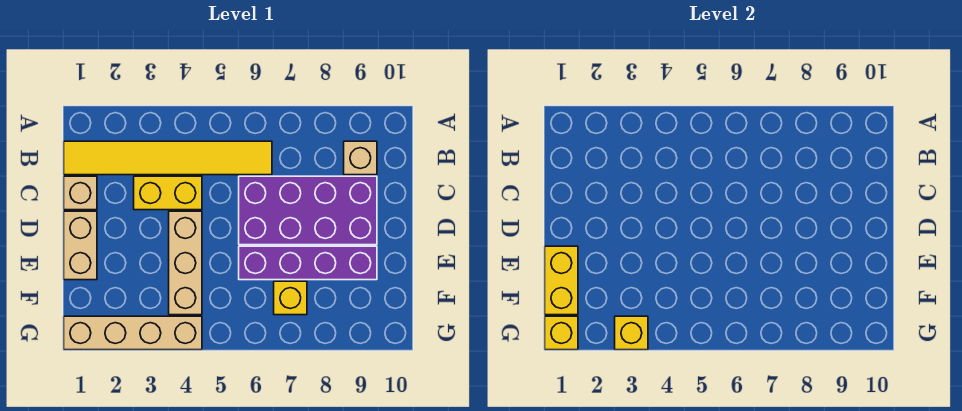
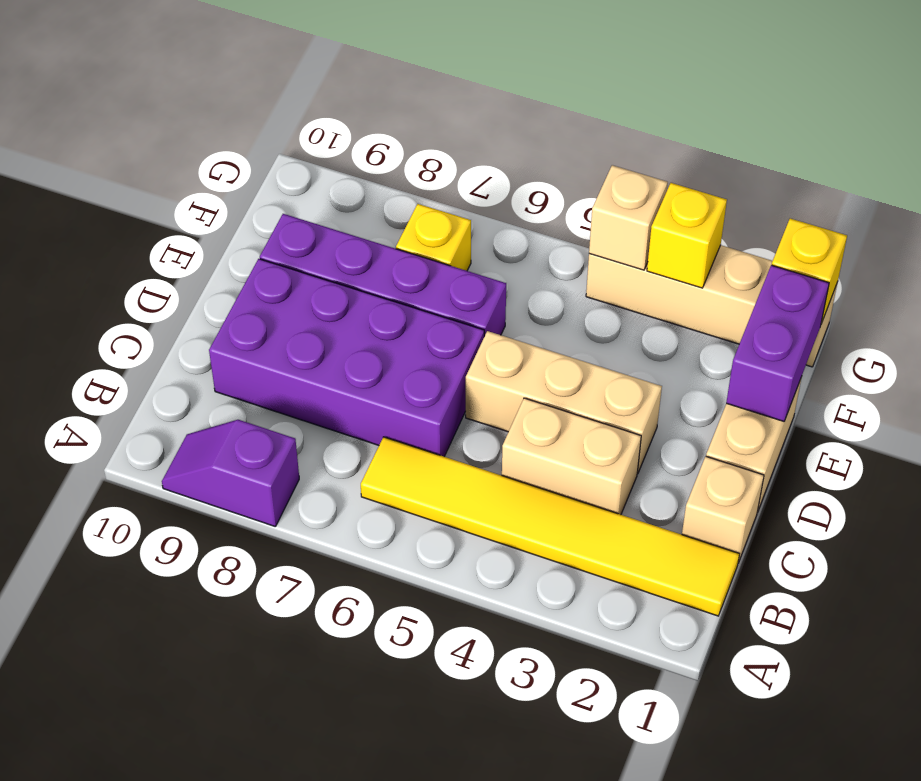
none -> purple slope A8:A9 level 1 top 8
tan brick B9 level 1 -> tan brick G4 level 2
yellow brick C3:C4 level 1 -> tan brick C3:C4 level 1
tan brick D4:F4 level 1 -> tan brick D3:D5 level 1
yellow brick E1:F1 level 2 -> purple brick E1:F1 level 2

